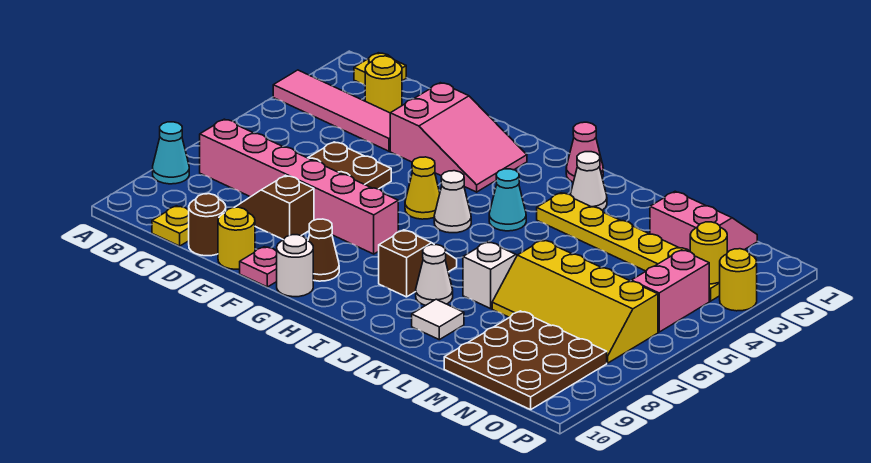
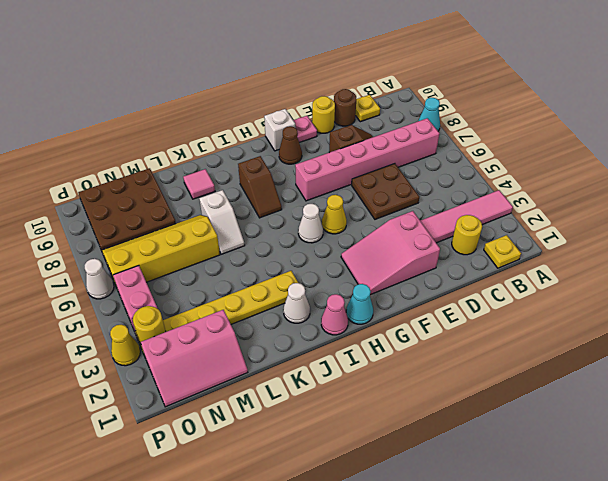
white round brick G10 level 1 -> white brick G10 level 1
cyan cone I4 level 1 -> cyan cone H1 level 1
white cone J8 level 1 -> white cone P6 level 1
white tile K9 level 1 -> pink tile K9 level 1
pink slope M1:N2 level 1 top 2 -> pink slope M1:O2 level 1 top 2
yellow round brick P3 level 1 -> yellow cone P3 level 1

